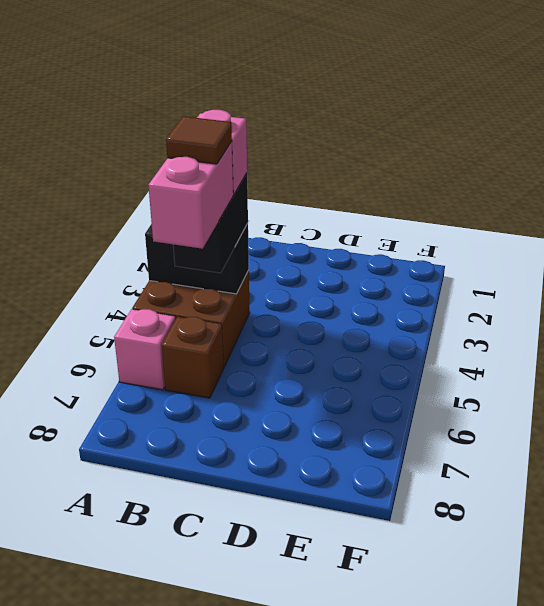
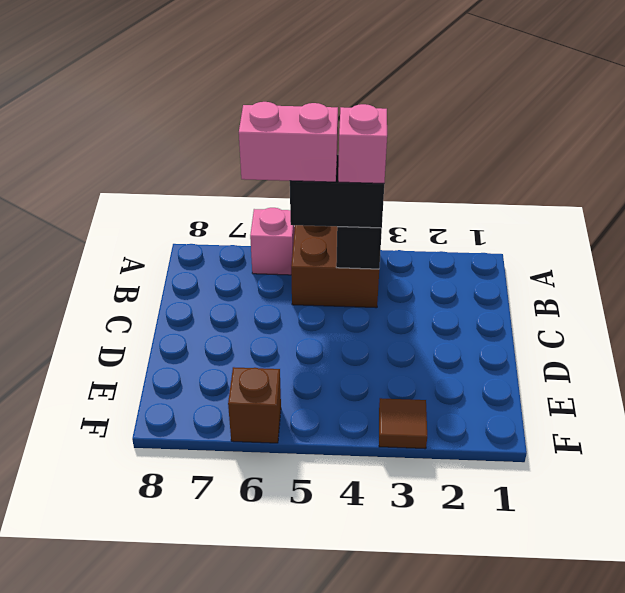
brown tile B5 level 5 -> brown tile F3 level 1
brown brick B6 level 1 -> brown brick F6 level 1

